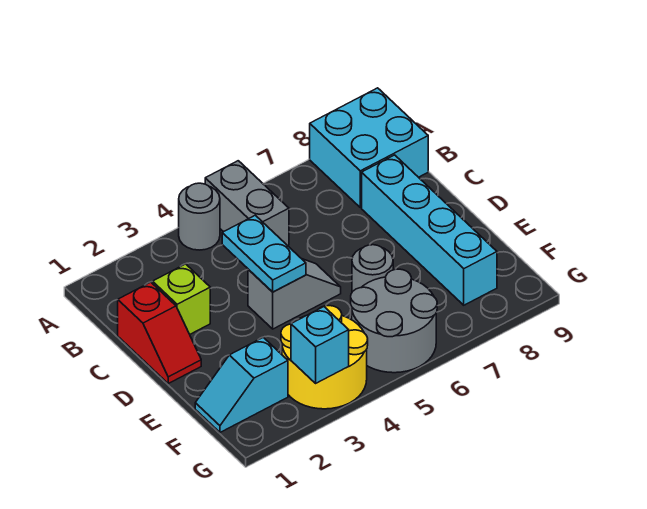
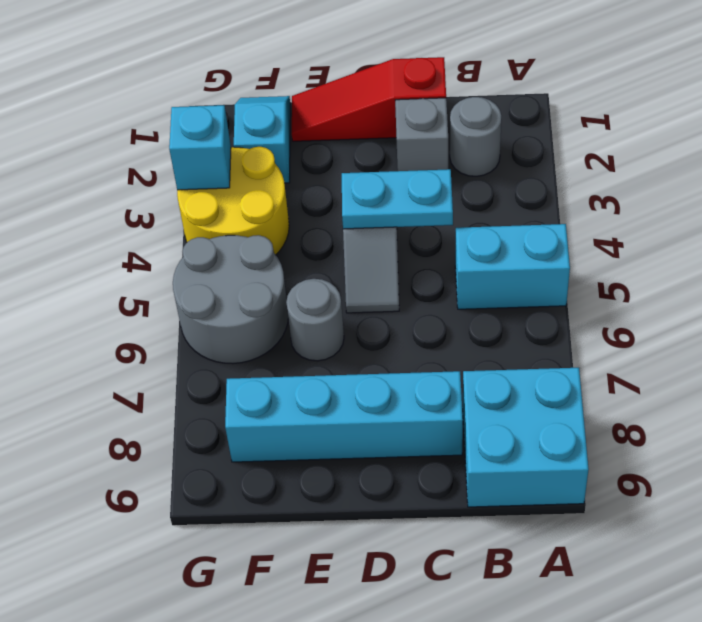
grey round brick A4 level 1 -> grey round brick B2 level 1
grey brick A5:B5 level 1 -> cyan brick A5:B5 level 1
red slope C1:D1 level 1 top C -> red slope C1:E1 level 1 top C
lime brick C2 level 1 -> grey brick C2 level 1

